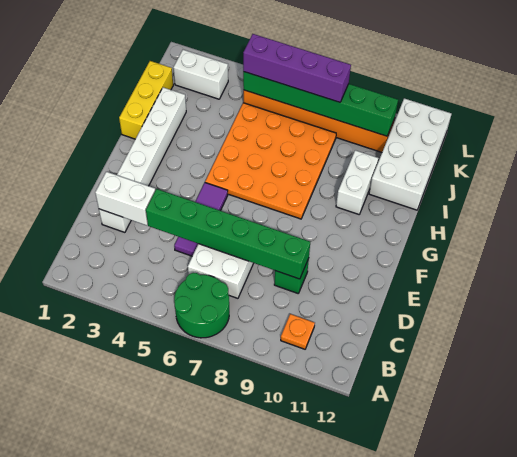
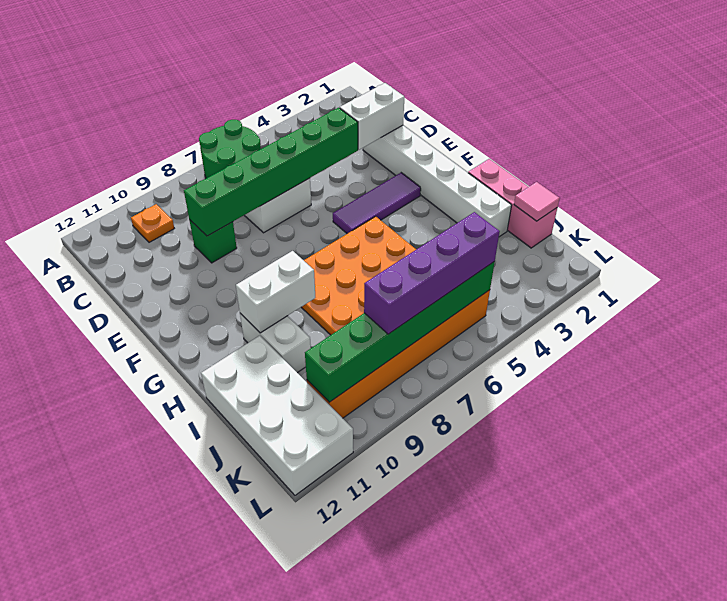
purple tile D5:F5 level 1 -> purple tile F3:F5 level 1
yellow brick H1:J1 level 1 -> pink brick H1:J1 level 1
none -> pink tile J1 level 2
white brick K2:K3 level 1 -> white brick H9:H10 level 2

